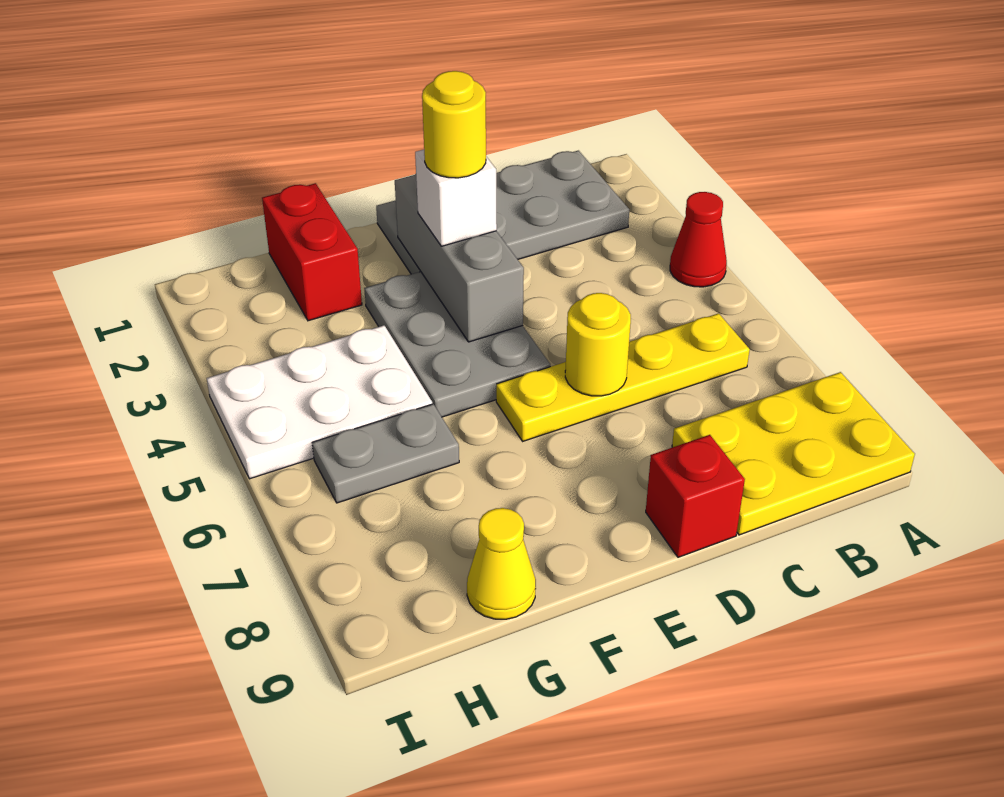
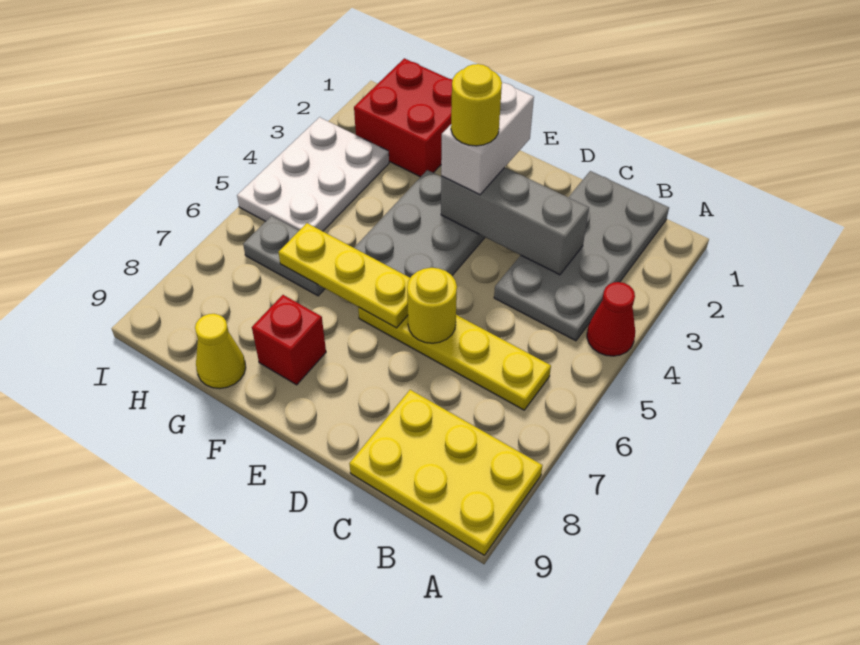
grey plate B1:E2 level 1 -> grey plate B1:C4 level 1
red brick D9 level 1 -> red brick F8 level 1
grey brick E2:E4 level 2 -> grey brick C3:E3 level 2
white brick E3 level 3 -> white brick E2:E3 level 3
none -> yellow plate E6:G6 level 2
red brick G1:G2 level 1 -> red brick G1:H2 level 1
white plate G4:I5 level 1 -> white plate H3:I5 level 1

